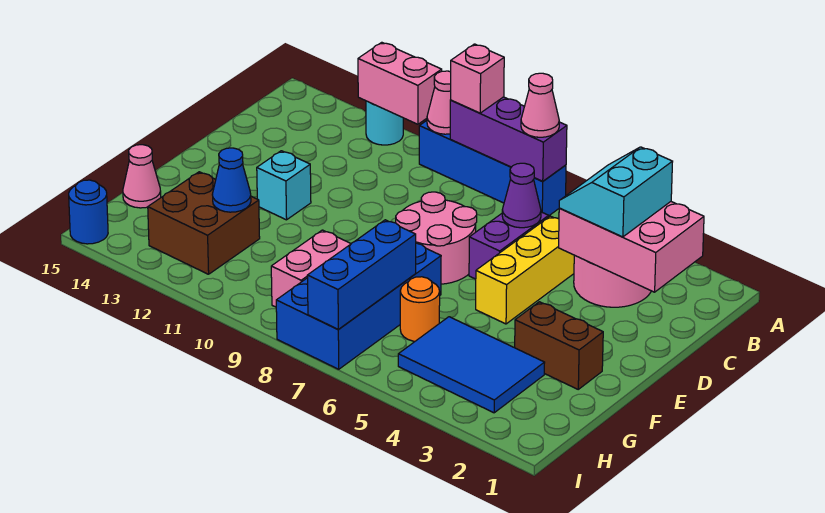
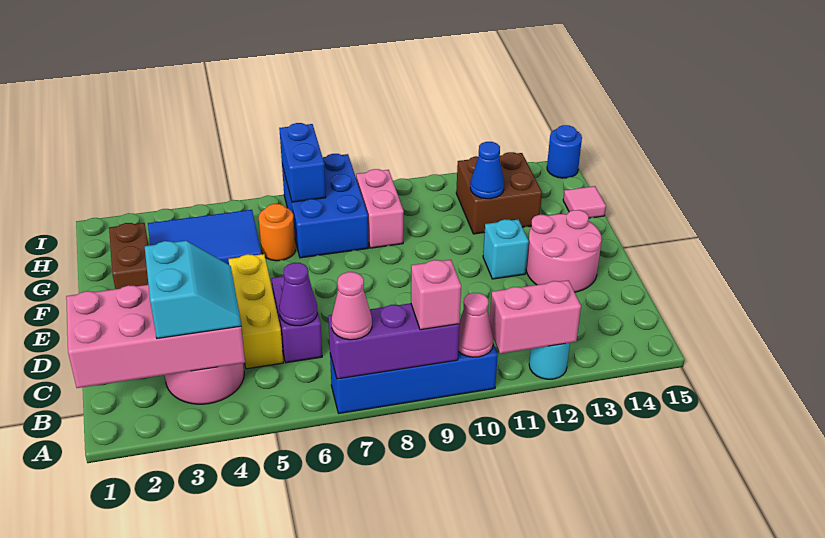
pink brick B2:C4 level 2 -> pink brick B1:C4 level 2
pink round brick D7:E8 level 1 -> pink round brick D13:E14 level 1
brown brick F2:F3 level 1 -> brown brick F2:G2 level 1
blue brick F7:I8 level 1 -> blue brick G7:I8 level 1
blue brick G7:I7 level 2 -> blue brick H7:I7 level 2
pink cone G15 level 1 -> pink tile G15 level 1

